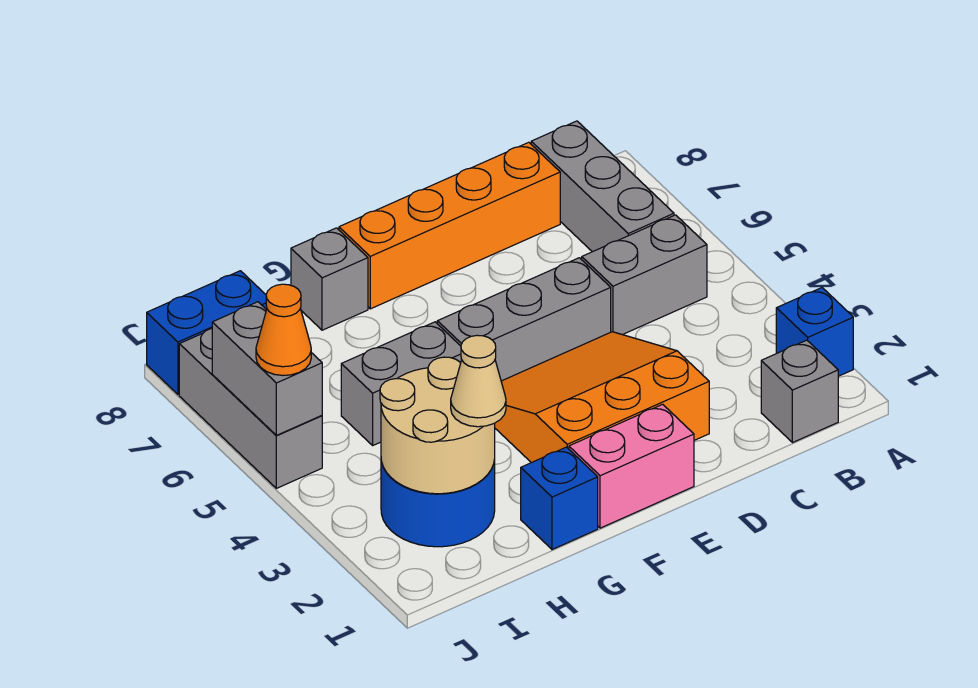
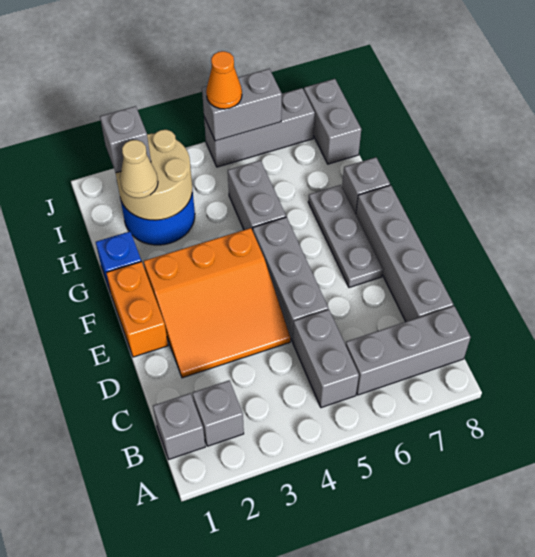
blue brick A2 level 1 -> none
none -> grey brick B2 level 1
orange brick C8:F8 level 1 -> grey brick C8:F8 level 1
orange slope D2:F4 level 1 top 2 -> orange slope D2:F4 level 1 top F
pink brick E1:F1 level 1 -> orange brick E1:F1 level 1
none -> grey plate E7:G7 level 1
none -> grey brick I2 level 3
blue brick I8:J8 level 1 -> grey brick I8:J8 level 1

